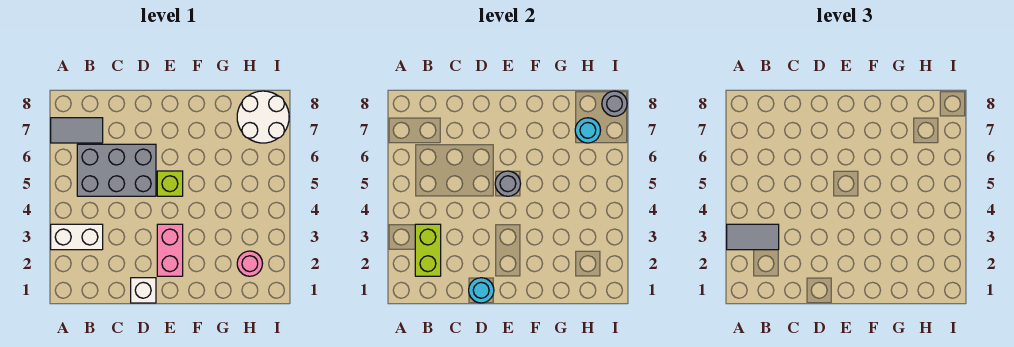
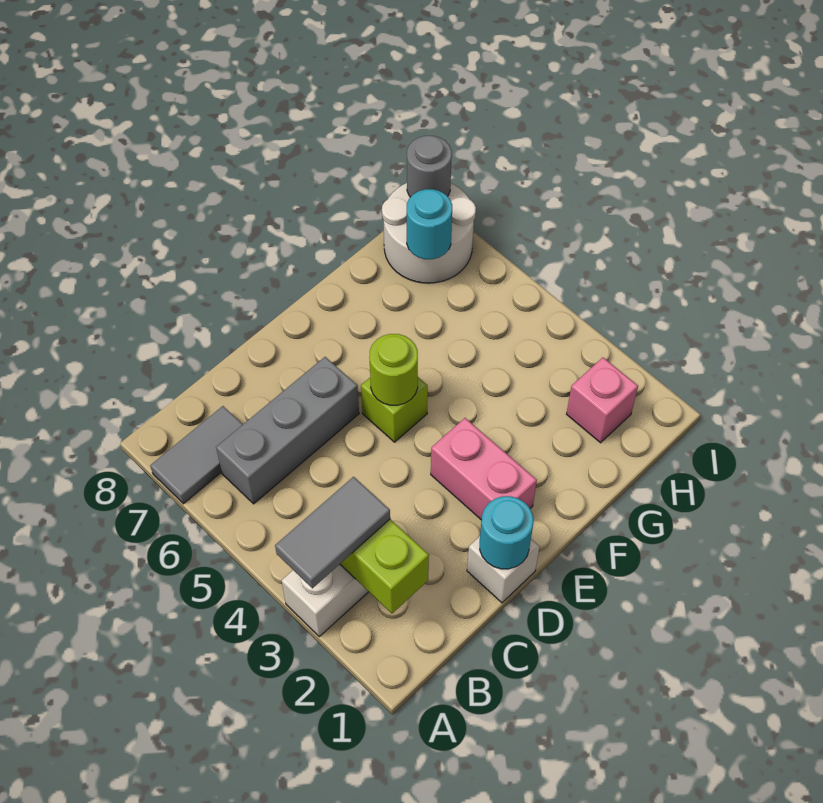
grey brick B5:D6 level 1 -> grey brick B6:D6 level 1
grey round brick E5 level 2 -> lime round brick E5 level 2
pink round brick H2 level 1 -> pink brick H2 level 1

